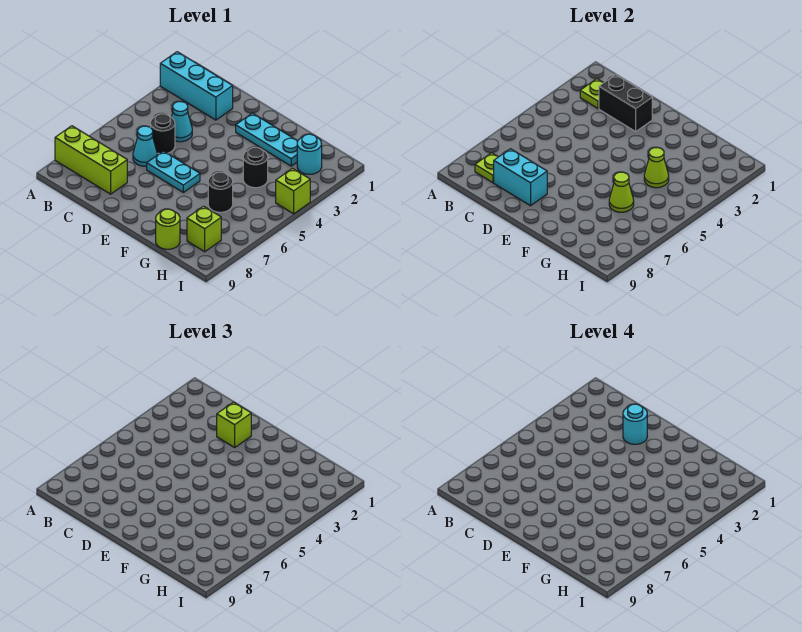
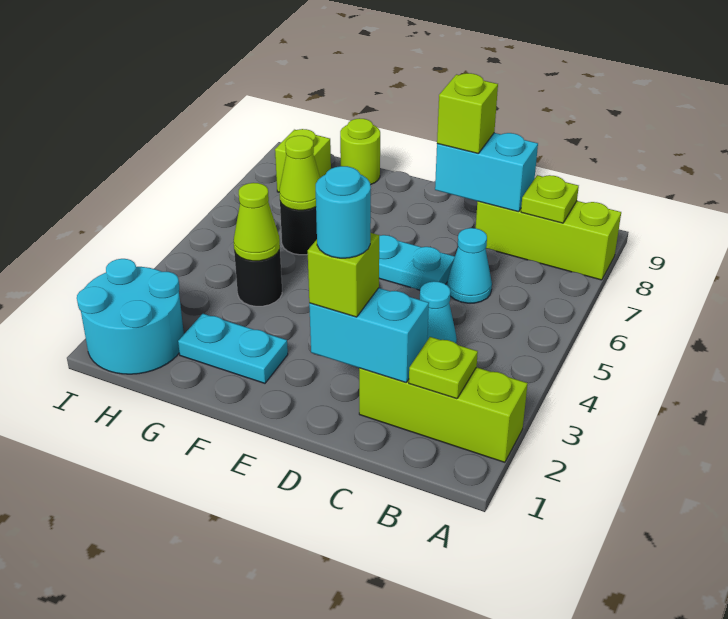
cyan brick A2:C2 level 1 -> lime brick A2:C2 level 1
black brick C2:D2 level 2 -> cyan brick C2:D2 level 2
black round brick C5 level 1 -> none
cyan plate E2:G2 level 1 -> cyan plate F2:G2 level 1
cyan round brick H2 level 1 -> cyan round brick H1:I2 level 1
lime brick I4 level 1 -> lime brick D8 level 3

